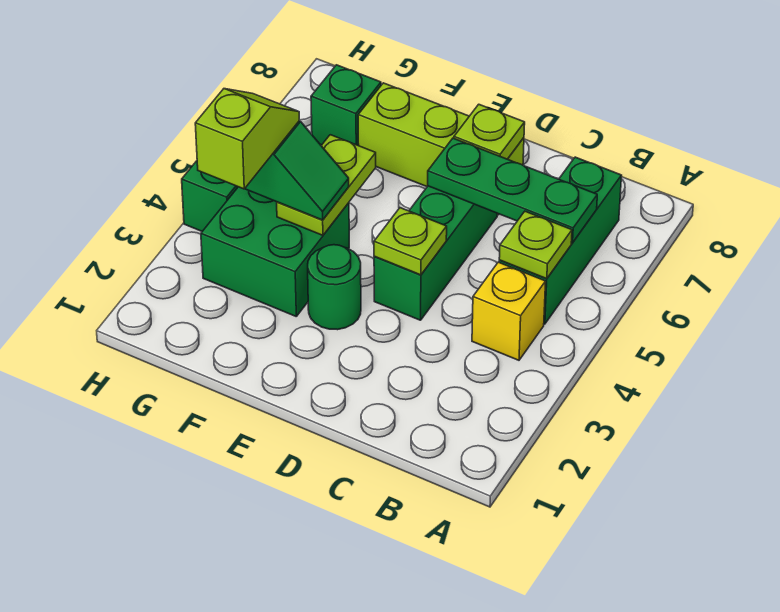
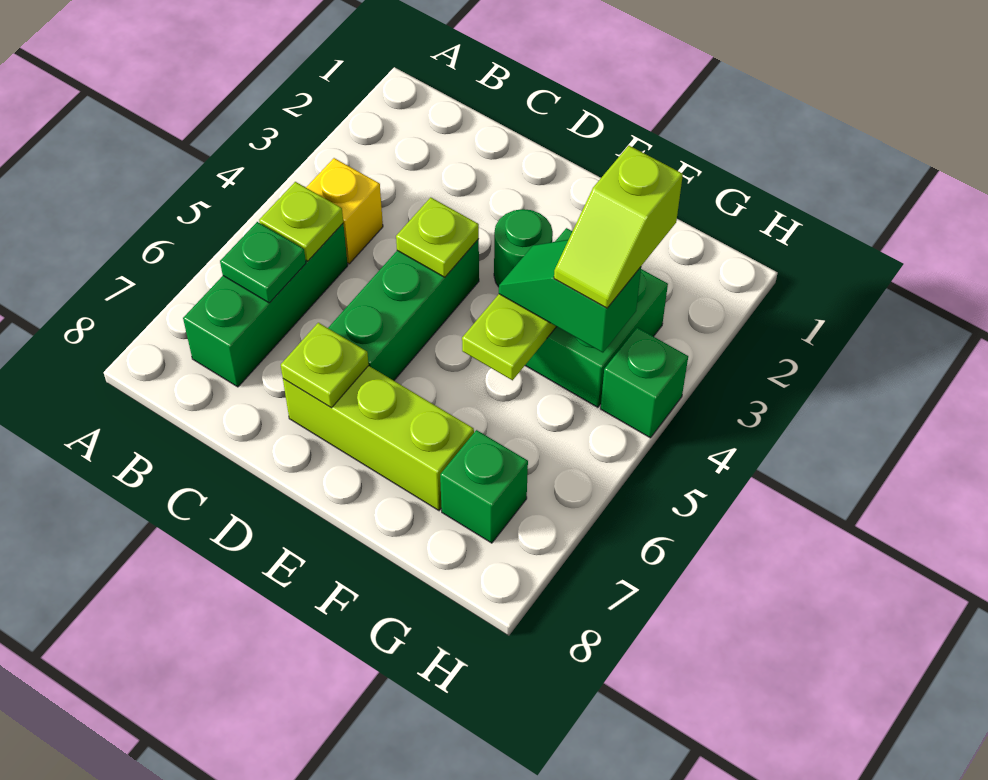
green plate B6:D6 level 2 -> green plate B6 level 2

